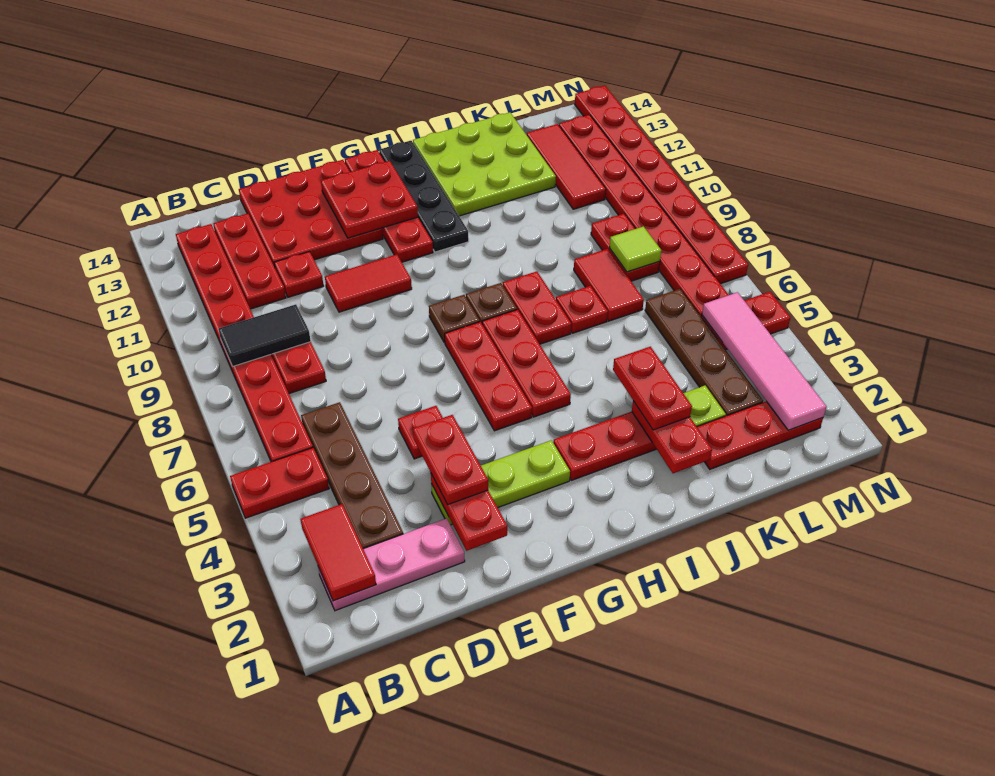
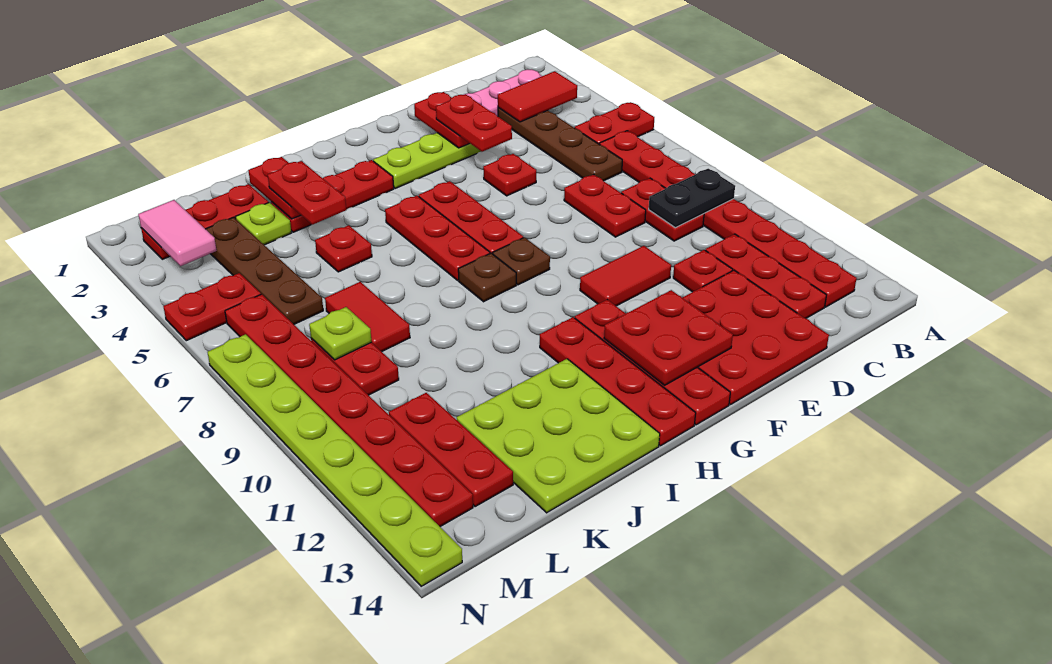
red tile B2:B3 level 2 -> red tile B3:C3 level 2
black tile B9:C9 level 2 -> black plate B9:C9 level 2
black plate H11:H14 level 1 -> red plate H11:H14 level 1
red plate I7:I8 level 1 -> red plate D7:D8 level 1
red plate J7 level 1 -> red plate J5 level 1
lime tile L8 level 2 -> lime plate L8 level 2
red tile L11:L13 level 1 -> red plate L11:L13 level 1
pink tile M2:M5 level 2 -> pink tile M2:M3 level 2
red plate N7:N14 level 1 -> lime plate N7:N14 level 1

